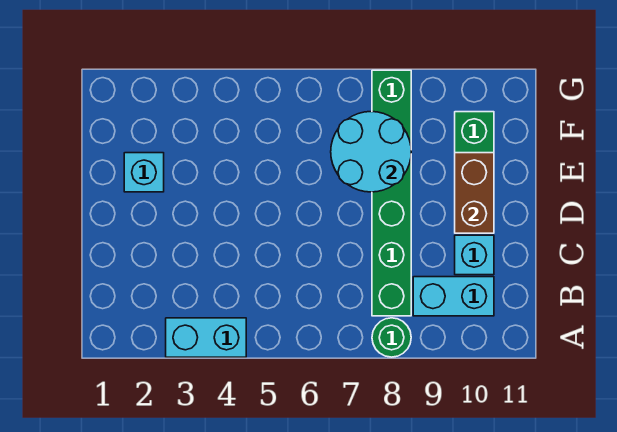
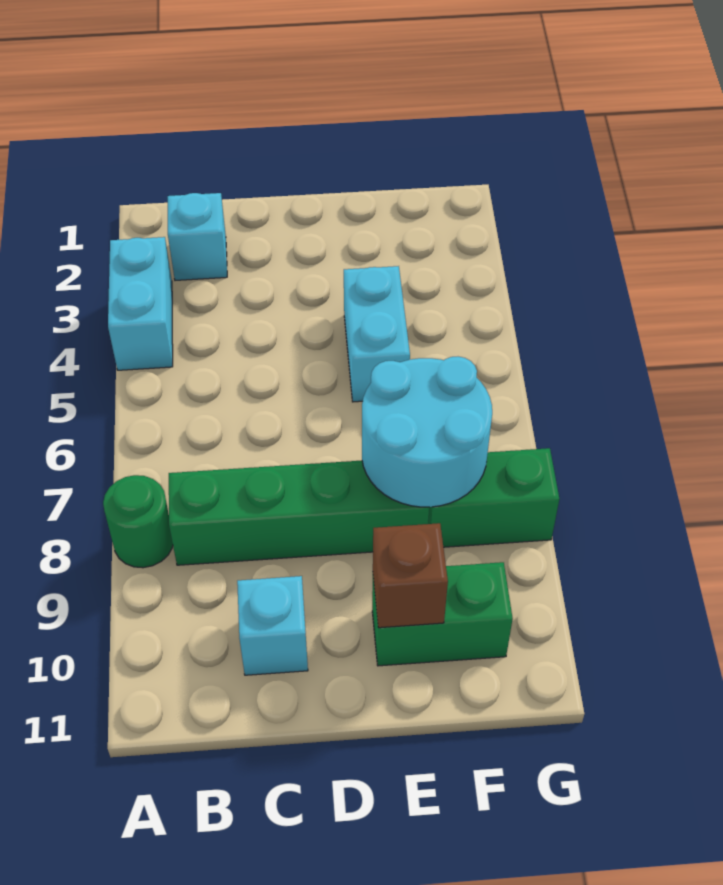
cyan brick B9:B10 level 1 -> cyan brick E4:E5 level 1
brown brick D10:E10 level 2 -> brown brick E10 level 2
cyan brick E2 level 1 -> cyan brick B2 level 1

